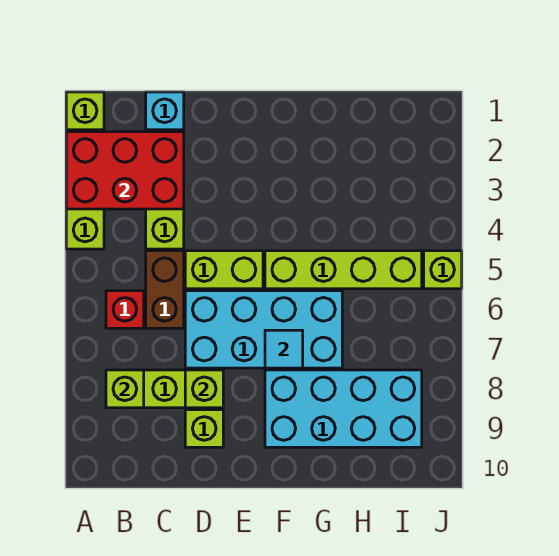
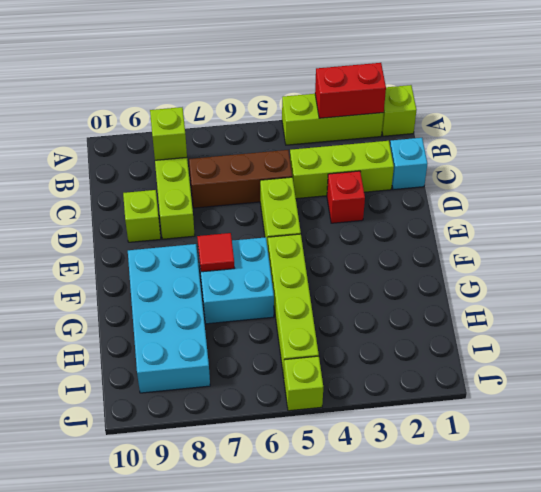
red brick A2:C3 level 2 -> red brick A2:A3 level 2
red brick B6 level 1 -> red brick D3 level 1
brown brick C5:C6 level 1 -> brown brick C5:C7 level 1
cyan brick D6:G7 level 1 -> cyan brick F6:G7 level 1
lime brick D8 level 2 -> none
cyan tile F7 level 2 -> red tile F7 level 2

